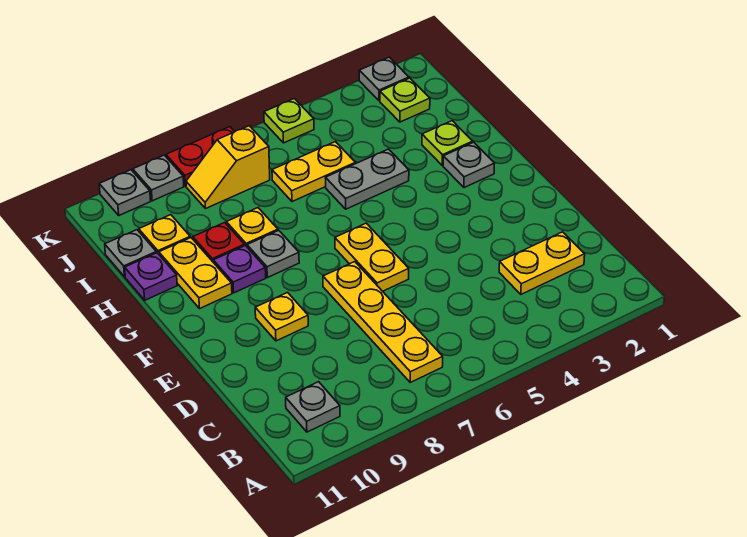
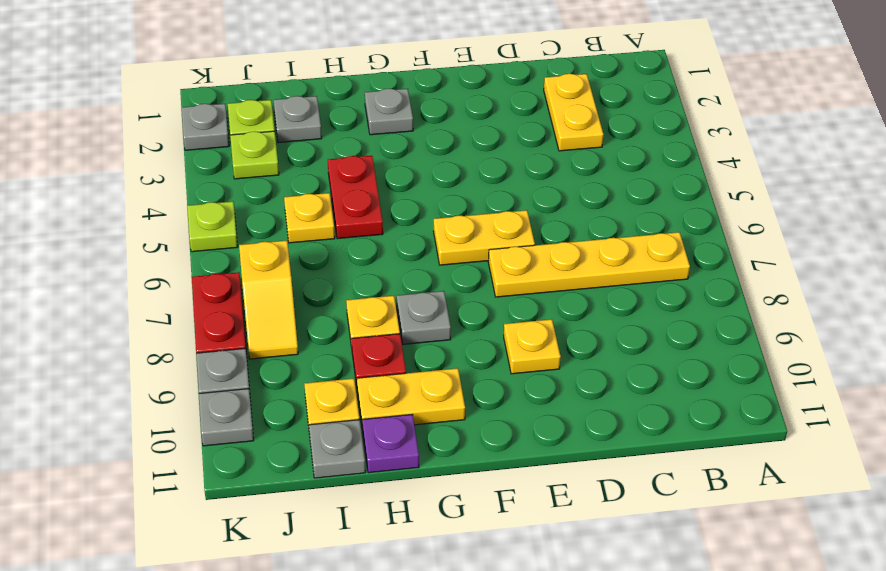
grey plate B10 level 1 -> grey plate I2 level 1
purple plate G9 level 1 -> none
lime plate H2 level 1 -> lime plate J3 level 1
grey plate H4:H5 level 1 -> red plate H4:H5 level 1
yellow plate I5:I6 level 1 -> yellow plate I5 level 1

